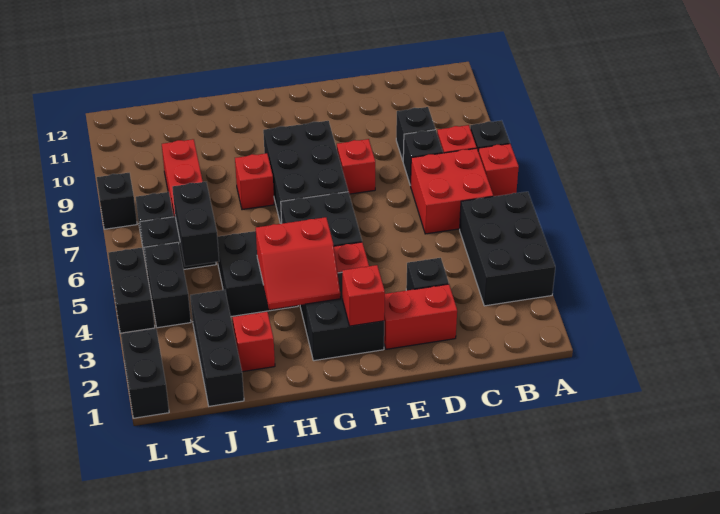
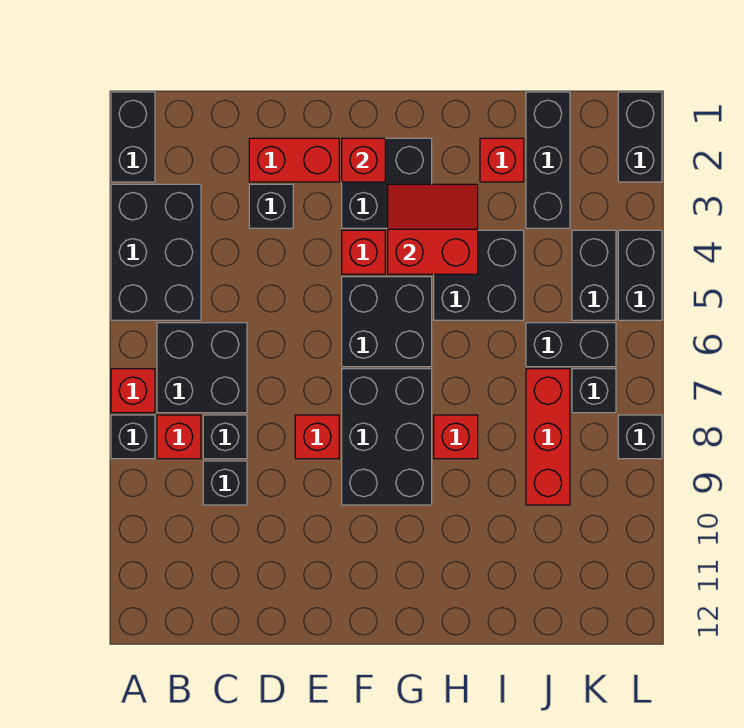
red brick B6:C7 level 1 -> black brick B6:C7 level 1
black brick J5:J6 level 2 -> black brick A1:A2 level 1

